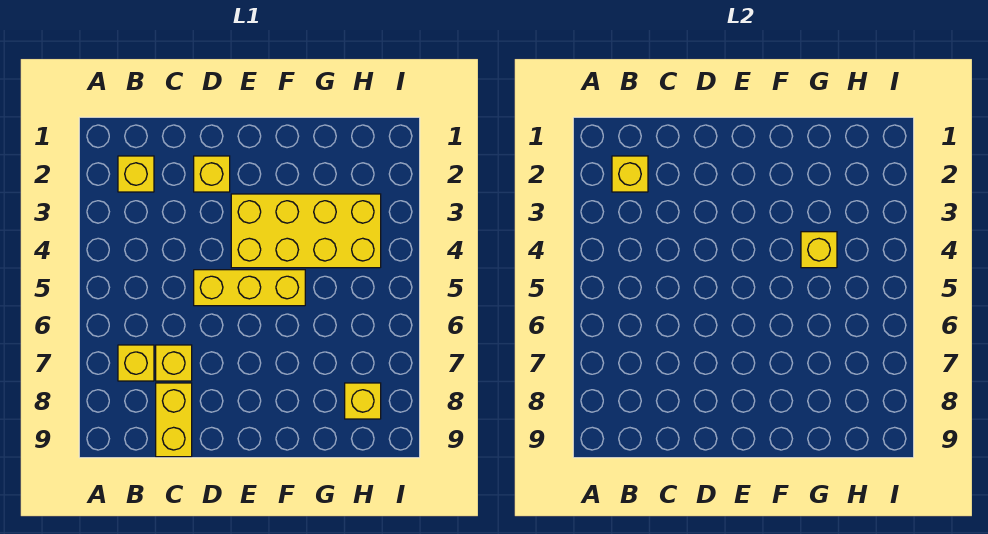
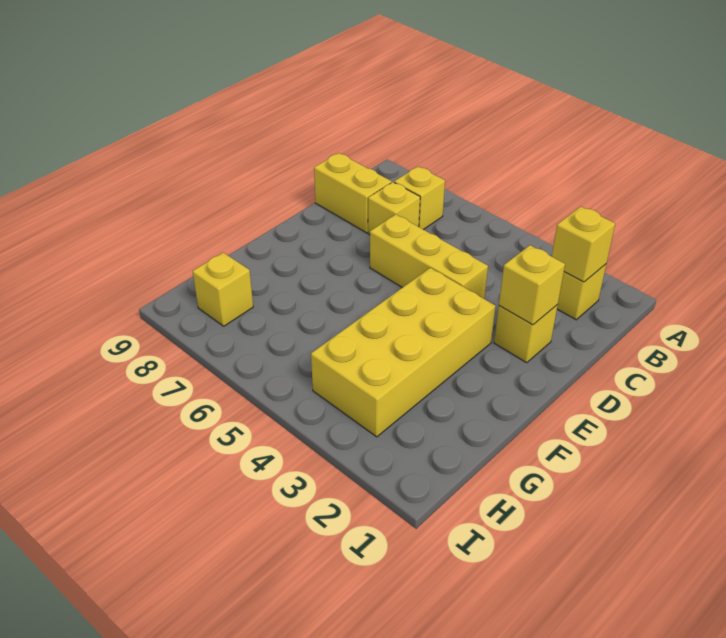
yellow brick D5:F5 level 1 -> yellow brick D4:D6 level 1
yellow brick G4 level 2 -> yellow brick D2 level 2

